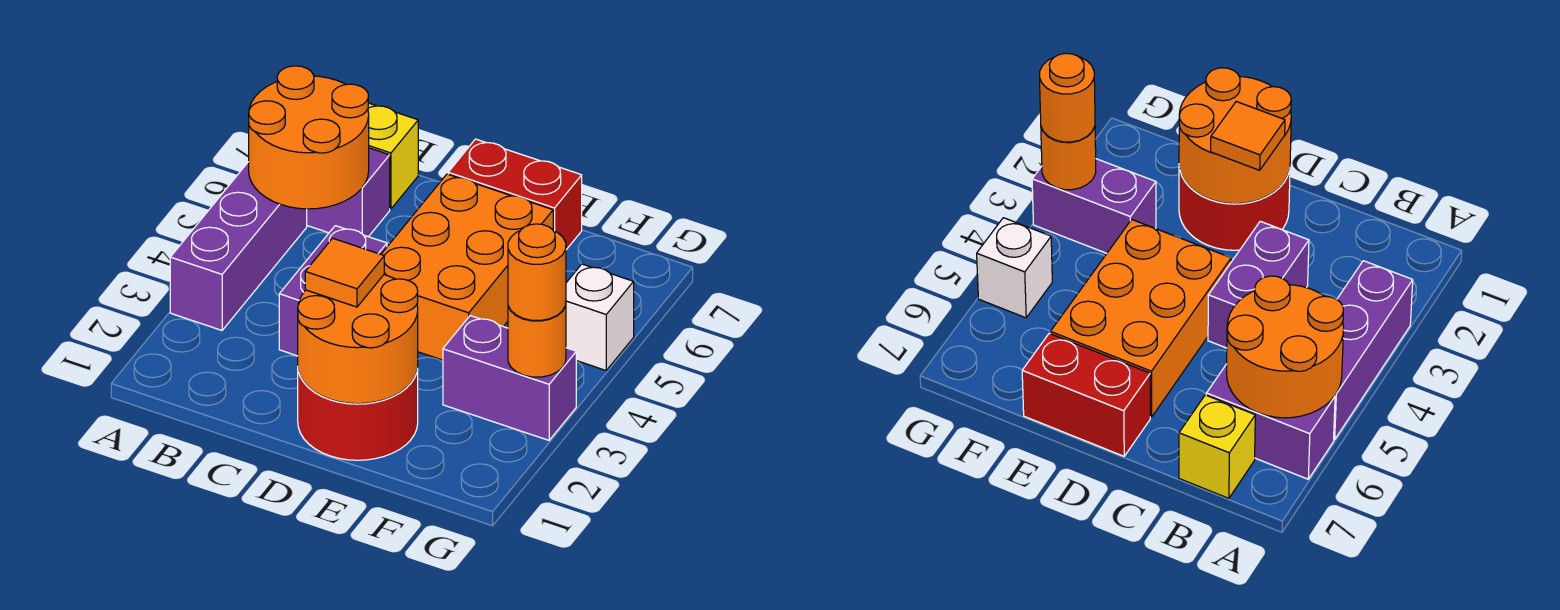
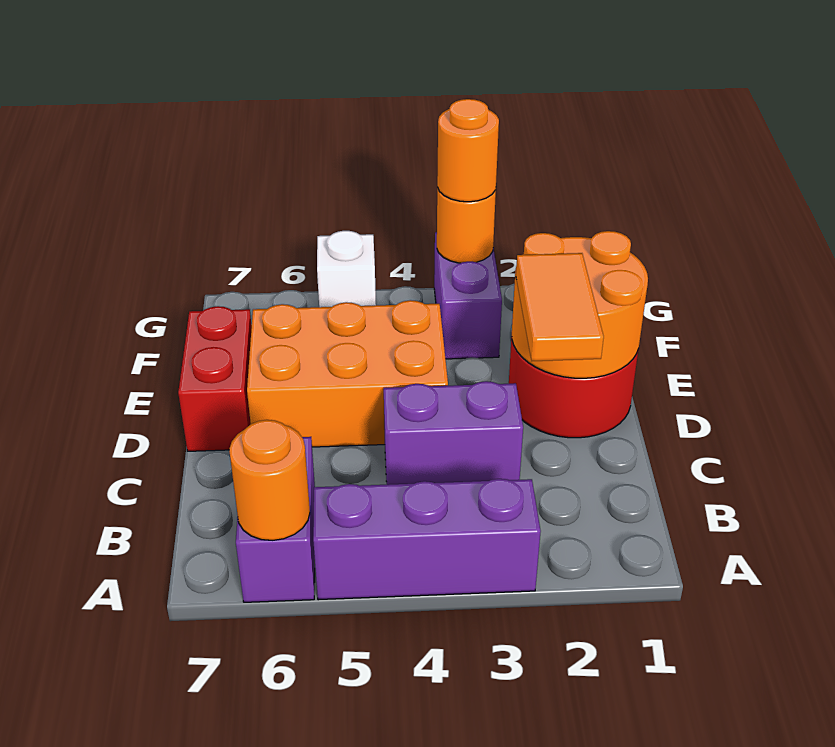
orange round brick A5:B6 level 2 -> orange round brick A6 level 2
yellow brick B7 level 1 -> none
orange tile D2 level 3 -> orange tile C2:D2 level 3

